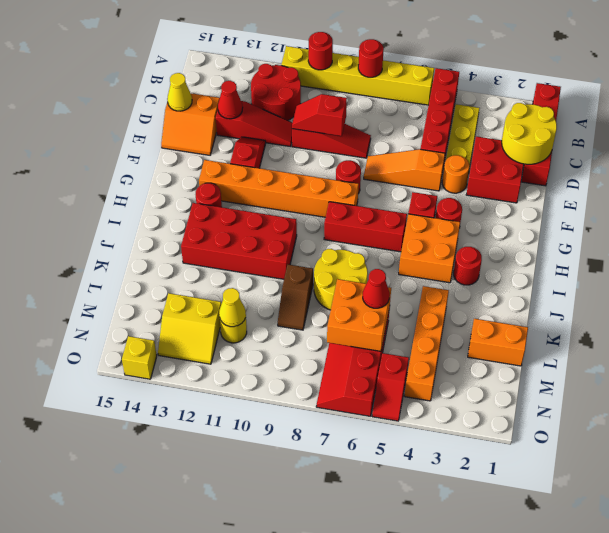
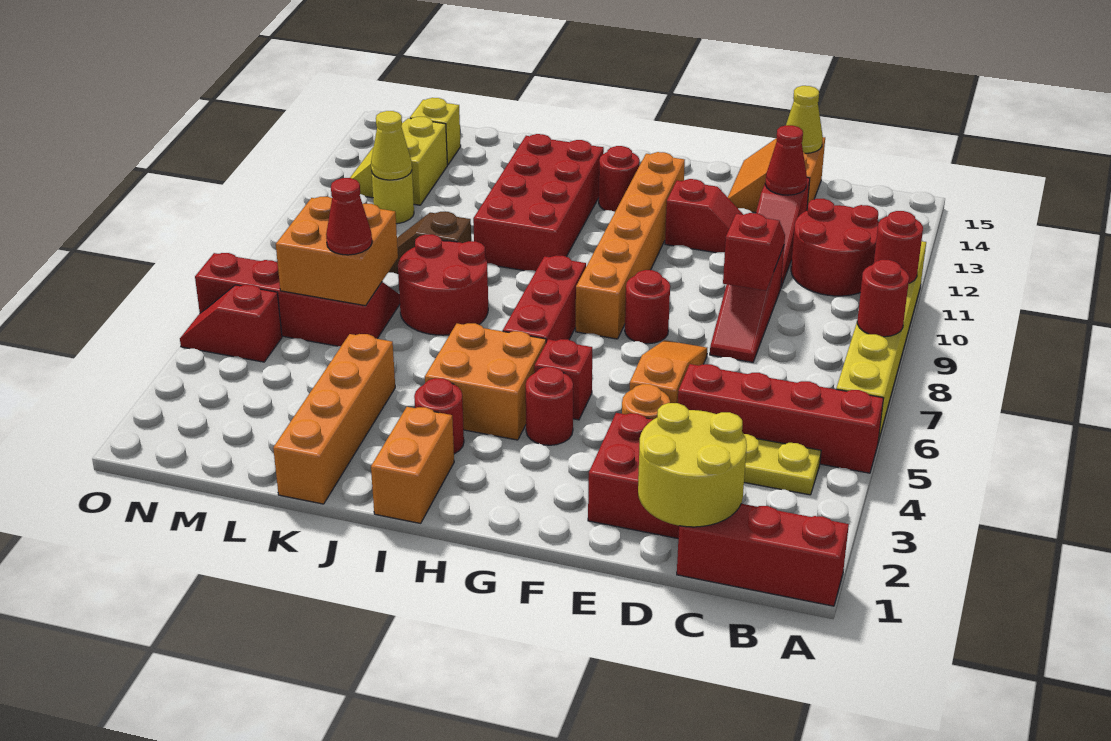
red brick A1:D1 level 1 -> red brick A1:C1 level 1
yellow round brick J7:K8 level 1 -> red round brick J7:K8 level 1
orange brick K4:N4 level 1 -> orange brick K1:K4 level 1
orange brick L1:L2 level 1 -> orange brick I1:I2 level 1
yellow brick O14 level 1 -> yellow brick M14 level 1

